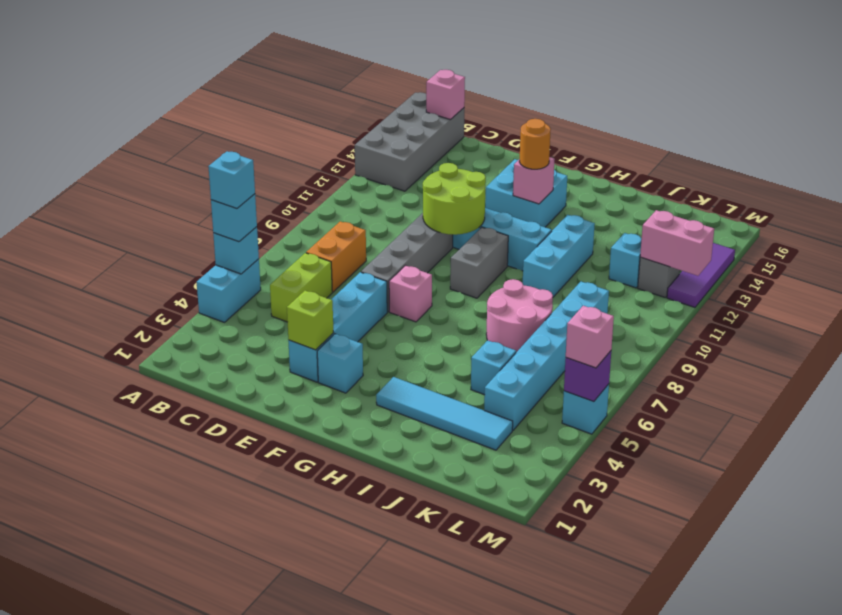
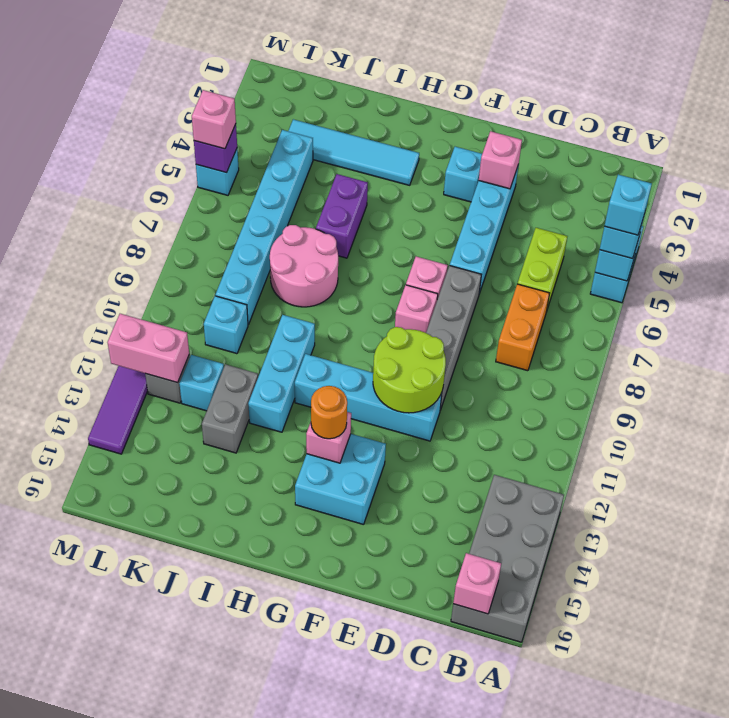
lime brick E3 level 2 -> pink brick E3 level 2
none -> pink brick F8 level 1
grey brick G9:G10 level 1 -> grey brick J12:J13 level 1
none -> purple brick I5:I6 level 1
cyan brick J5 level 1 -> cyan brick K10 level 1

